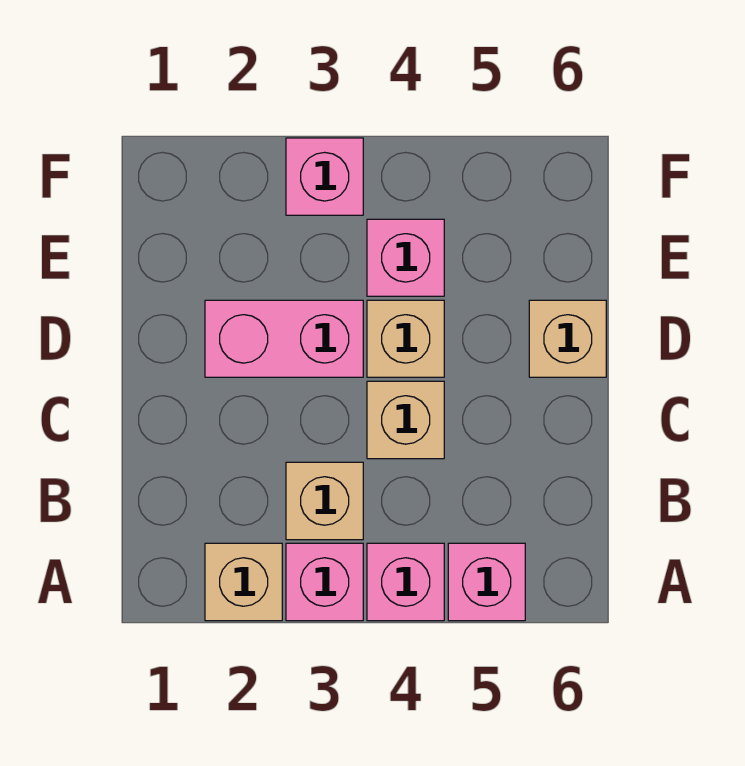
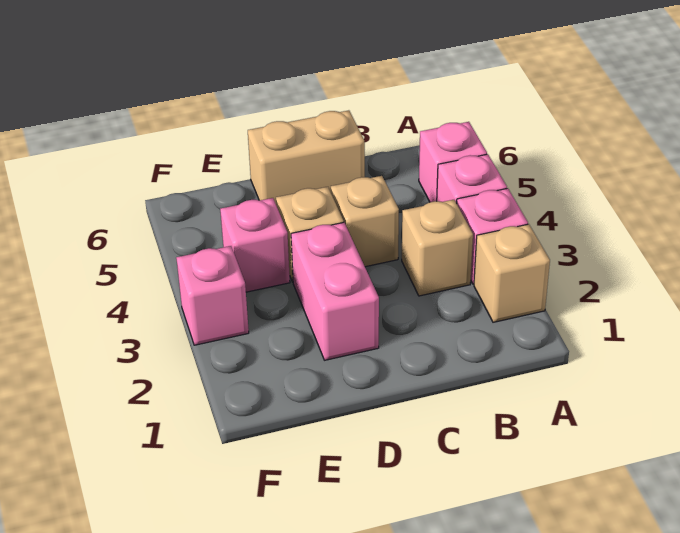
tan brick D6 level 1 -> tan brick C6:D6 level 1

